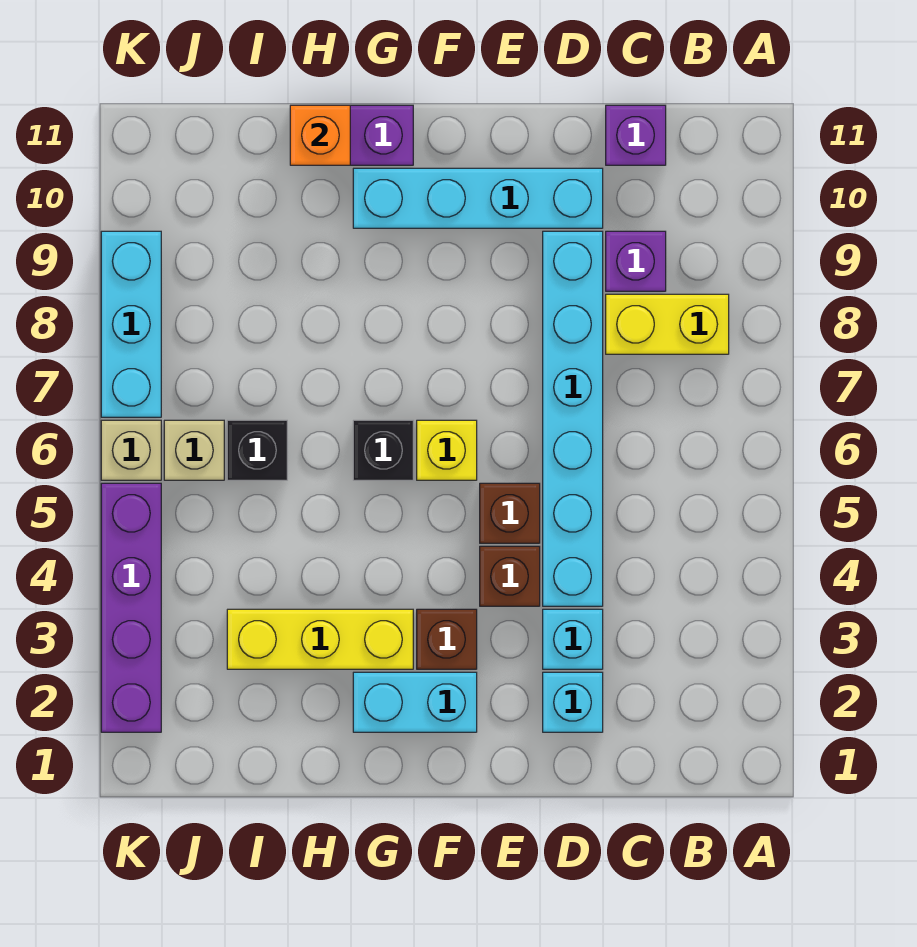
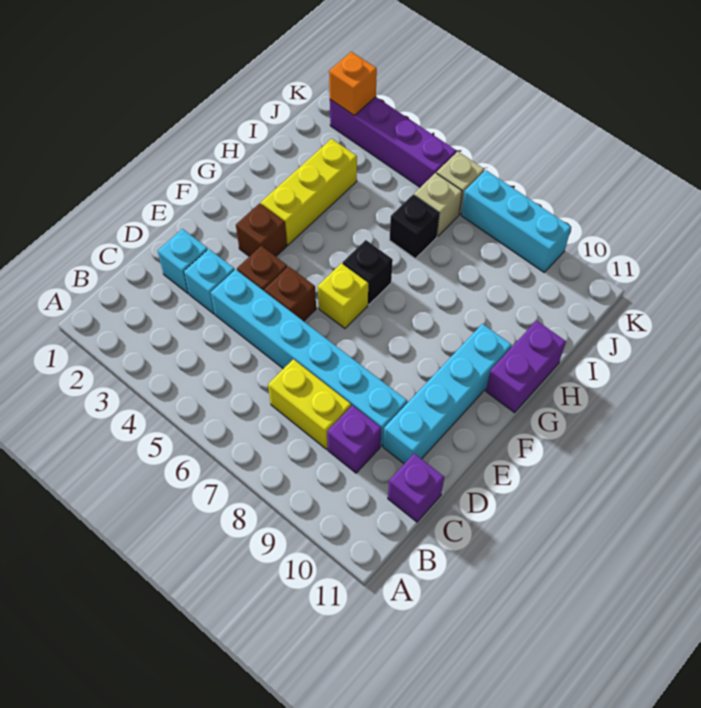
yellow brick B8:C8 level 1 -> yellow brick C7:C8 level 1
cyan brick F2:G2 level 1 -> none
orange brick H11 level 2 -> orange brick K2 level 2

